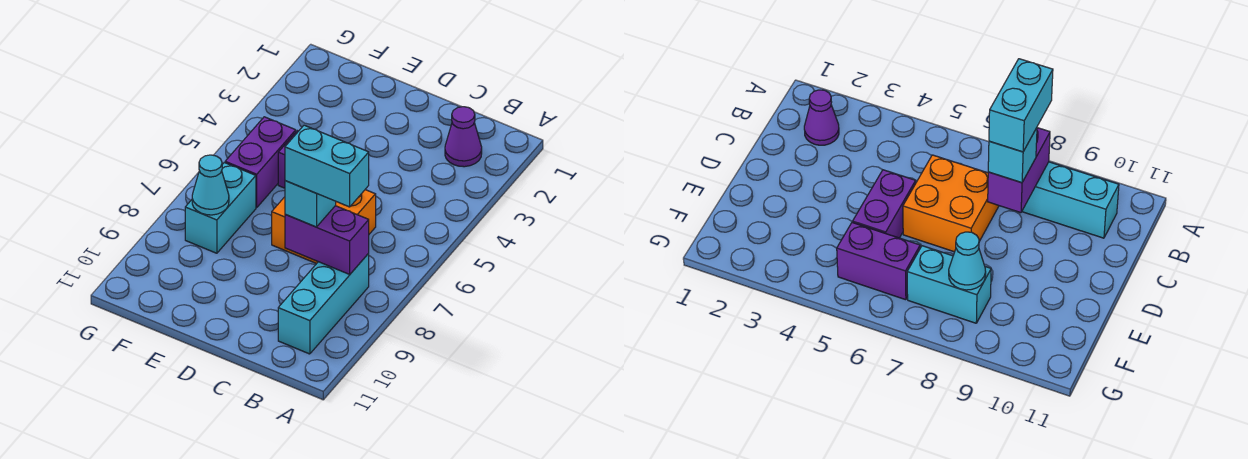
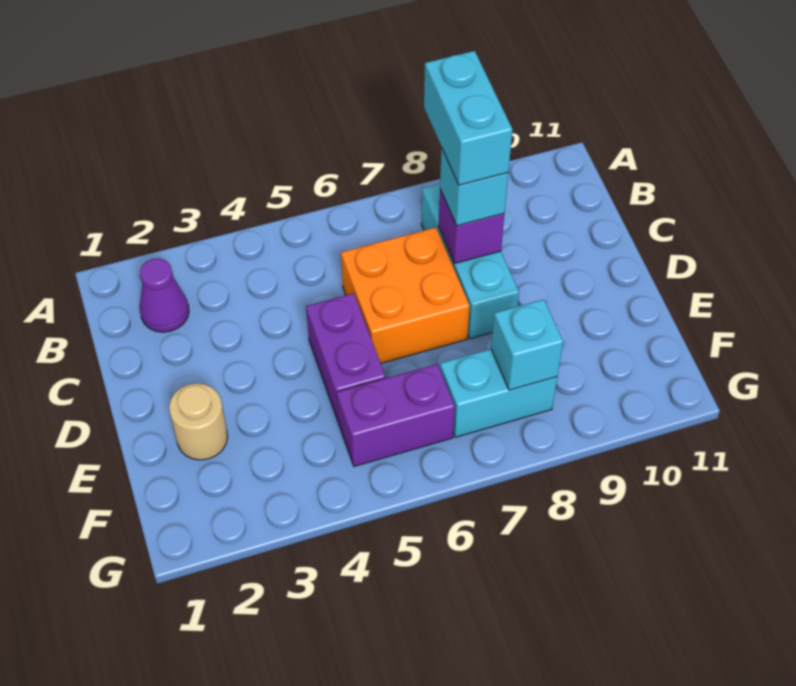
cyan brick B8:B10 level 1 -> cyan brick B8:D8 level 1
purple brick B8:C8 level 2 -> purple brick C8 level 2
none -> tan round brick E2 level 1
cyan cone F8 level 2 -> cyan brick F8 level 2

